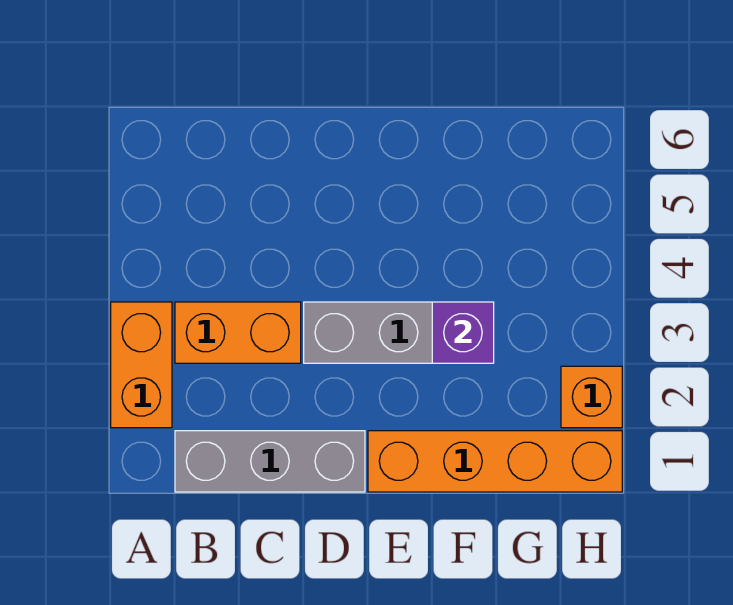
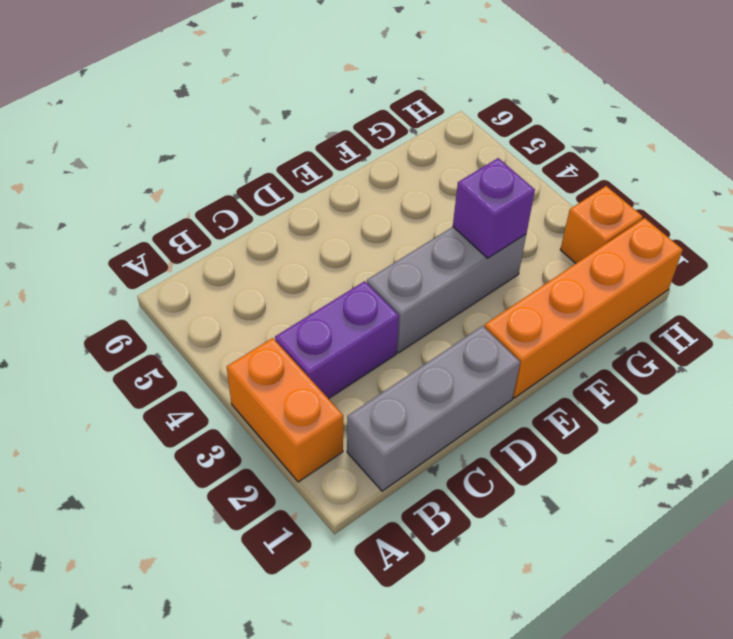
orange brick B3:C3 level 1 -> purple brick B3:C3 level 1

